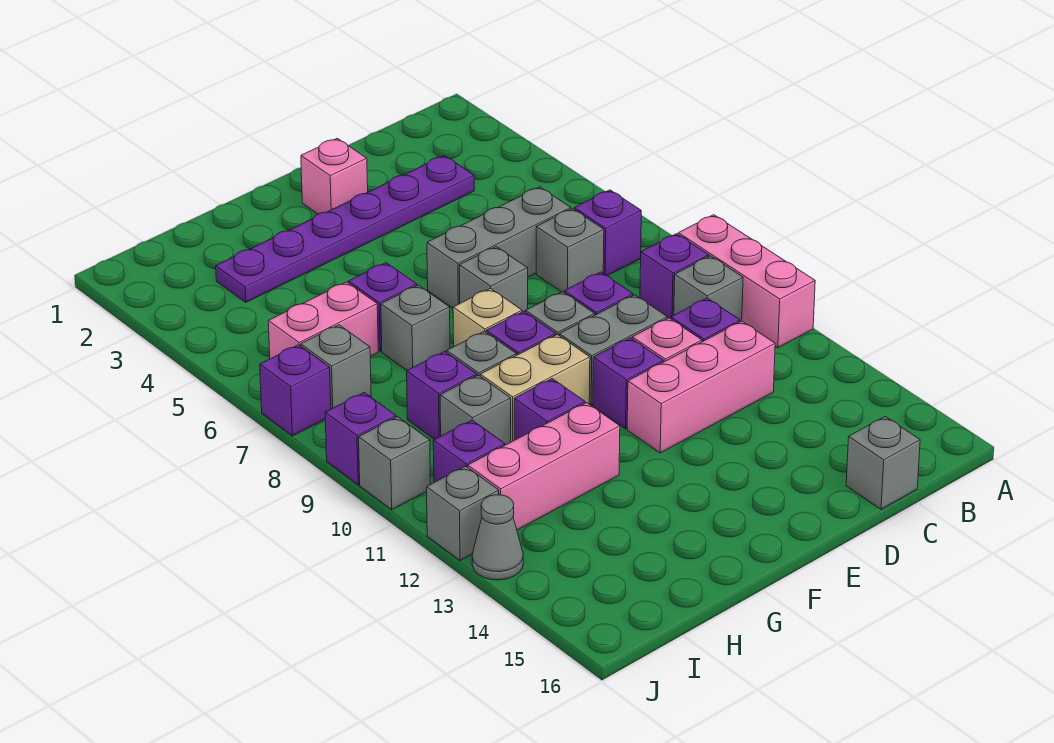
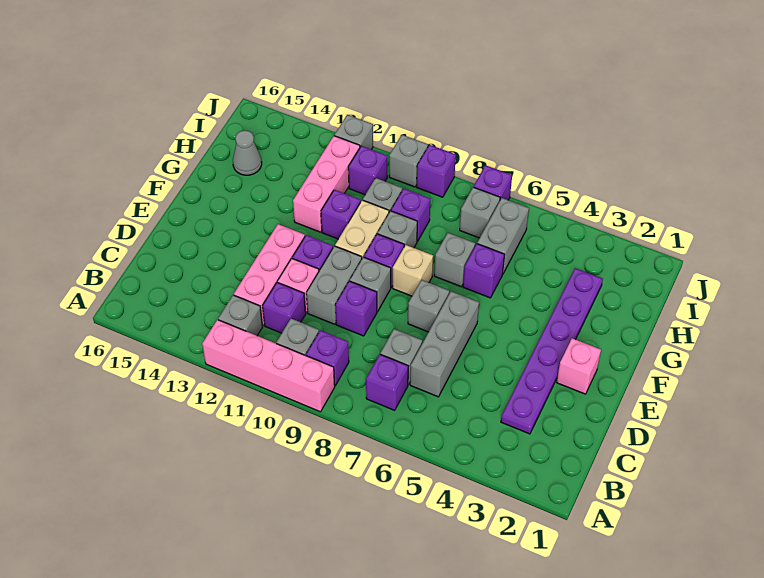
pink brick A9:A11 level 1 -> pink brick A9:A12 level 1
grey brick C16 level 1 -> grey brick B12 level 1
pink brick H6:I6 level 1 -> grey brick H6:I6 level 1
grey cone J13 level 1 -> grey cone H15 level 1

